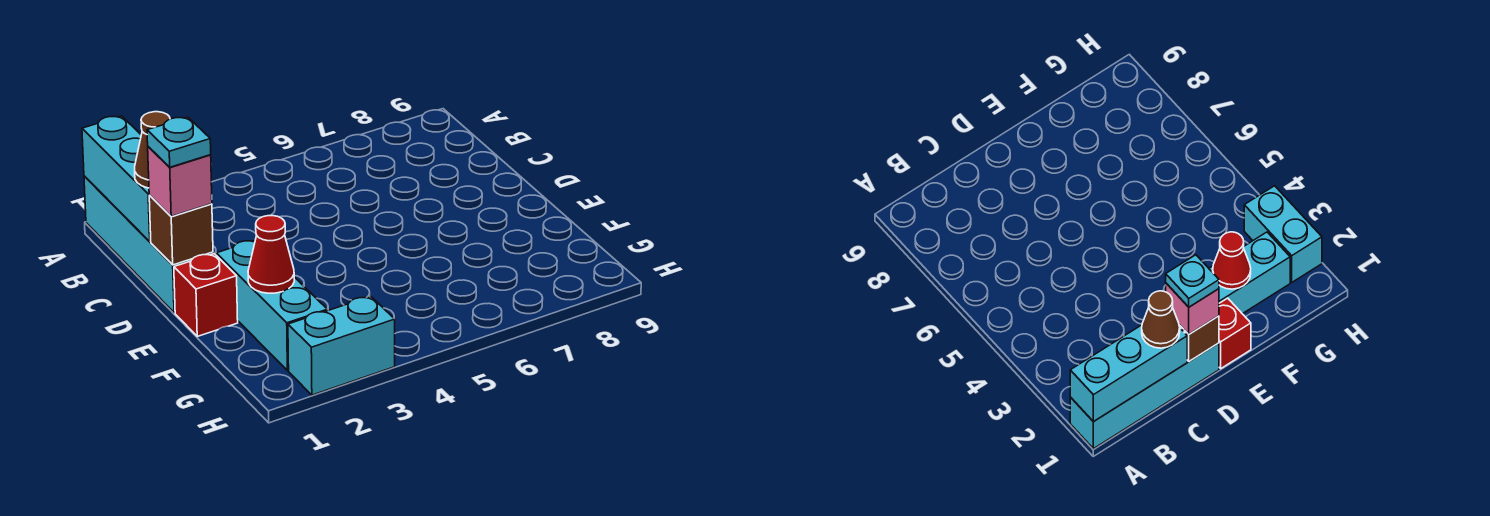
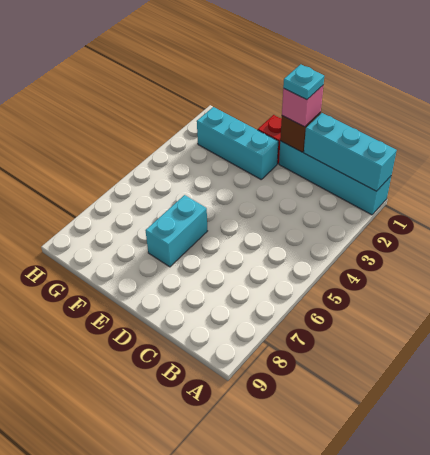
brown cone C1 level 3 -> none
red cone F2 level 2 -> none
cyan brick H2:H3 level 1 -> cyan brick E6:E7 level 1

